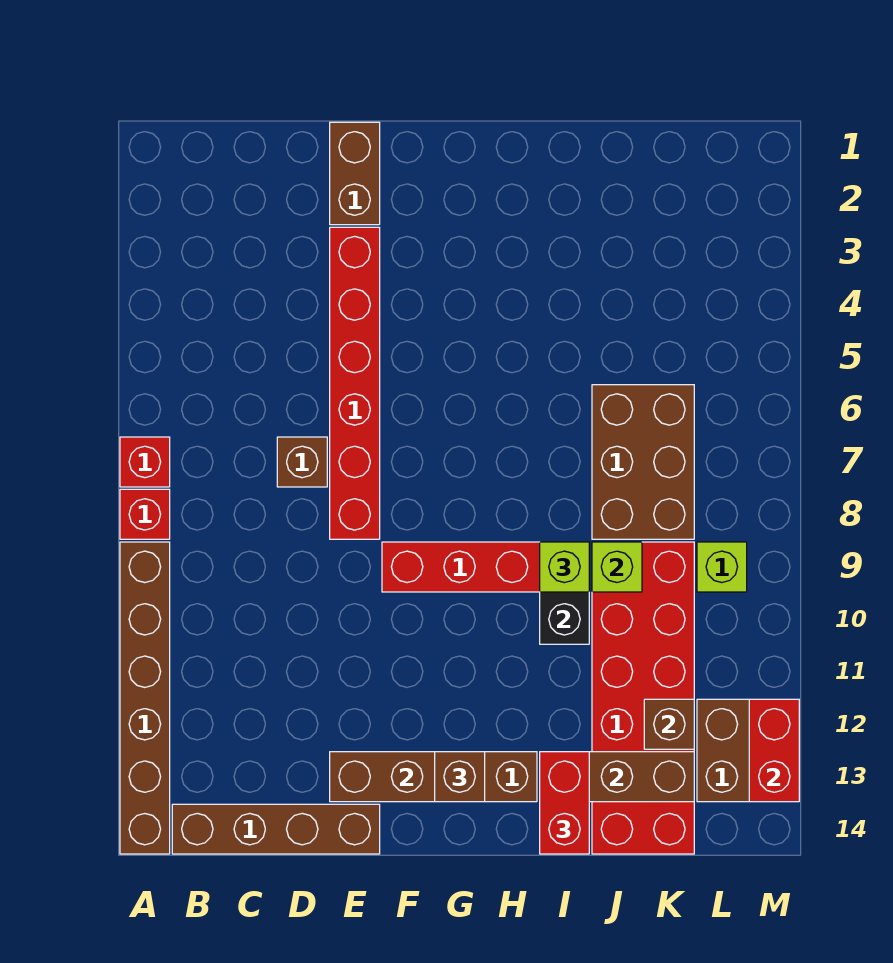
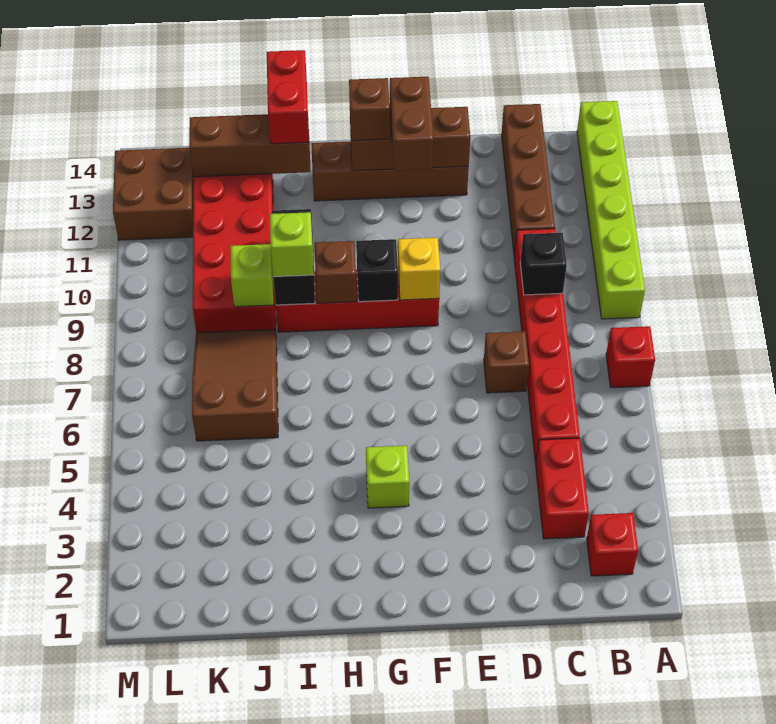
red brick A8 level 1 -> red brick B2 level 1
brown brick A9:A14 level 1 -> lime brick A9:A14 level 1
brown brick B14:E14 level 1 -> brown brick C11:C14 level 1
none -> black brick C9 level 2
brown brick E1:E2 level 1 -> brown brick F12:F13 level 3
red brick E3:E8 level 1 -> red brick C5:C10 level 1
none -> yellow brick F9 level 2
none -> black brick G9 level 2
brown brick J6:K8 level 1 -> brown slope J6:K8 level 1 top 6
brown brick K12 level 2 -> brown brick H9 level 2
lime brick L9 level 1 -> lime brick G4 level 1
red brick M12:M13 level 2 -> red brick C3:C4 level 1

